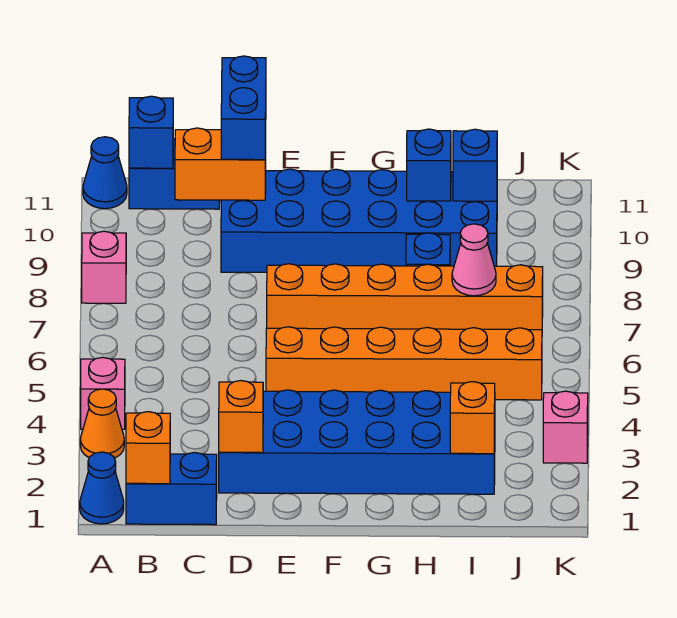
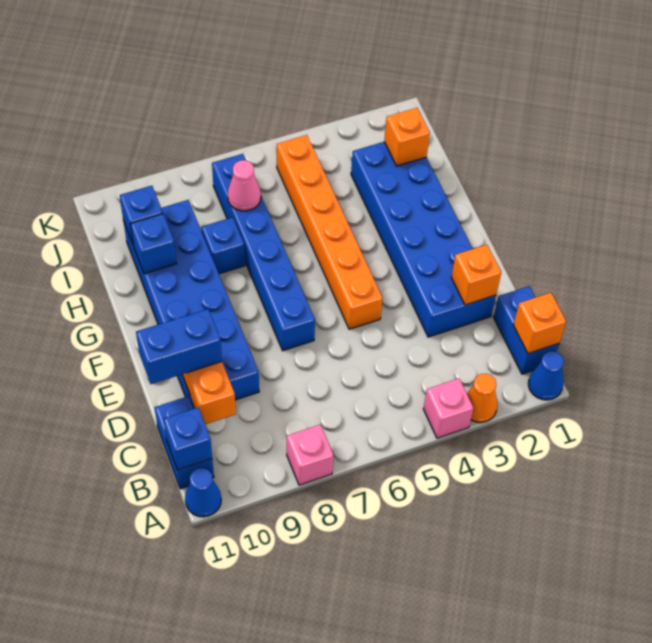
orange brick E7:J7 level 1 -> blue brick E7:J7 level 1
pink brick K3 level 1 -> none

